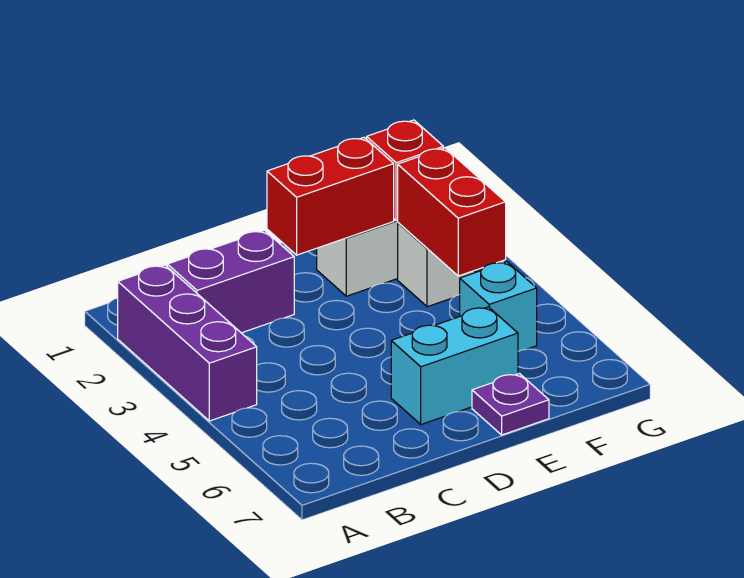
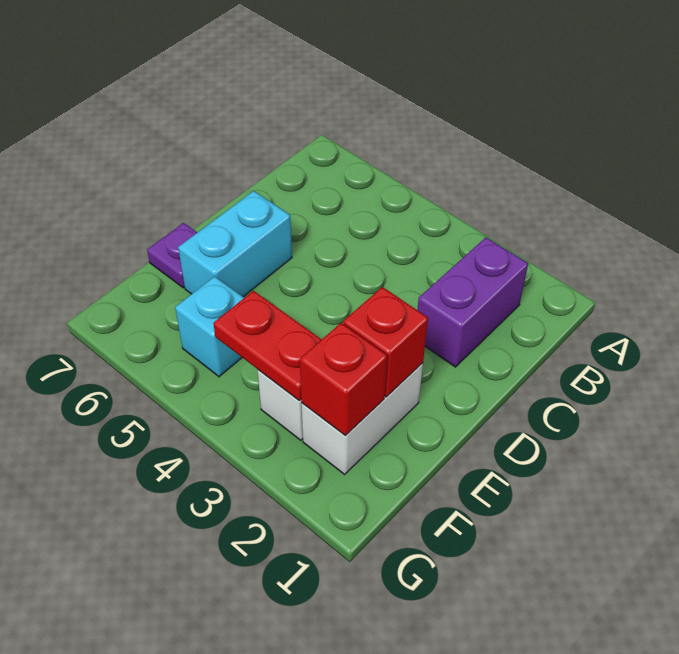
purple brick A2:A4 level 1 -> none
red brick D2:E2 level 2 -> red brick E2 level 2
red brick F3:F4 level 2 -> red plate F3:F4 level 2

